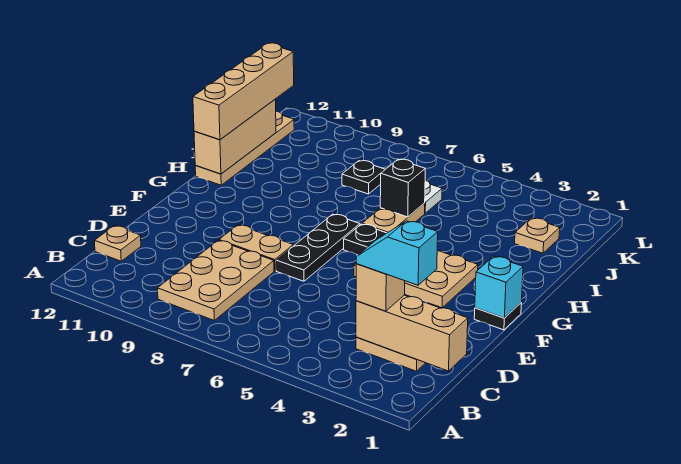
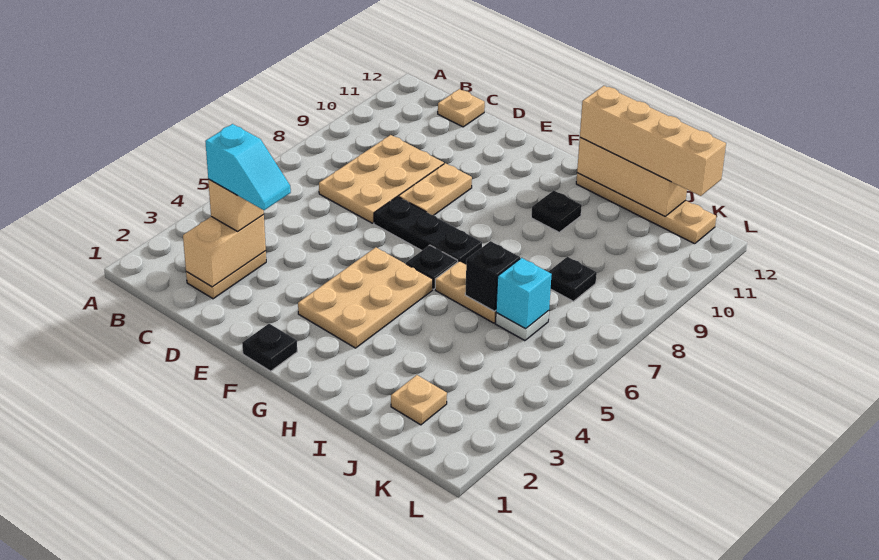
tan plate B8:D9 level 1 -> tan plate C7:D9 level 1
tan brick C1:C3 level 2 -> tan brick C2:C3 level 2
cyan slope C2:C3 level 4 top 2 -> cyan slope C3:D3 level 4 top C
cyan brick F1 level 2 -> cyan brick J6 level 2
none -> black plate H10 level 1

